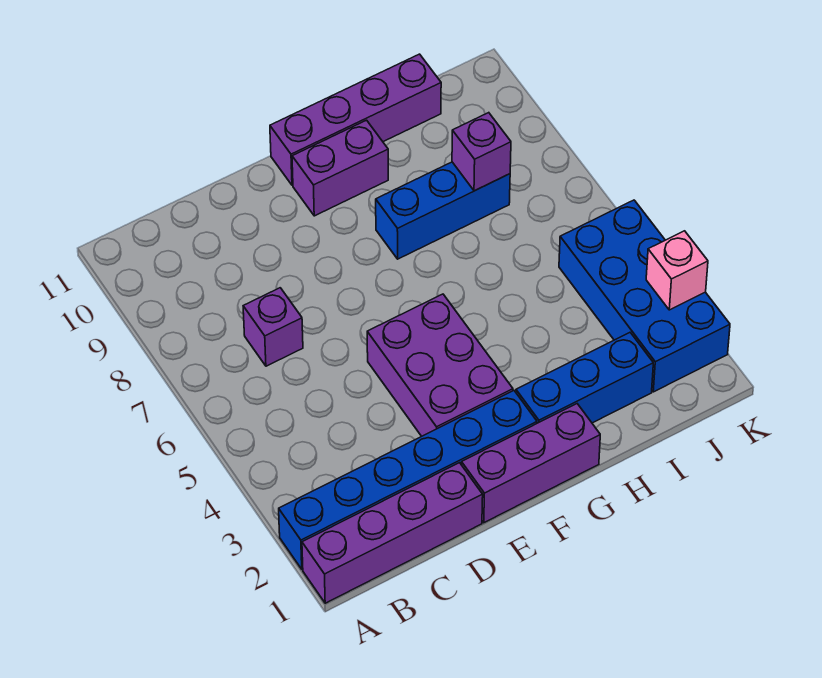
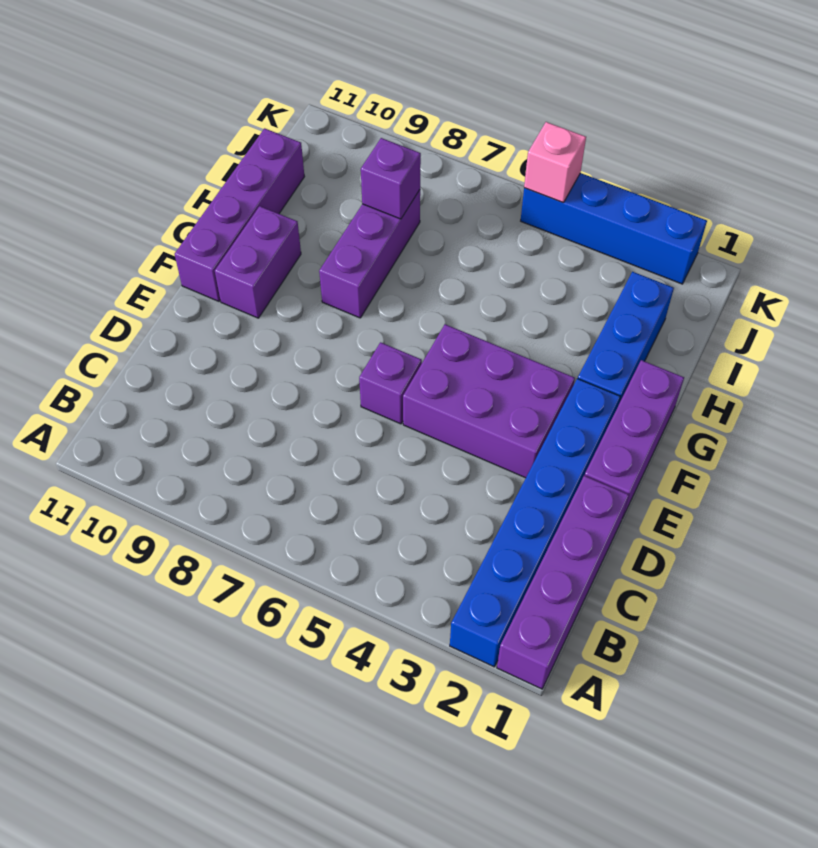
purple brick C7 level 1 -> purple brick E6 level 1
blue brick G8:I8 level 1 -> purple brick G8:I8 level 1
blue brick J2:K5 level 1 -> blue brick K2:K5 level 1
pink brick K3 level 2 -> pink brick K5 level 2

